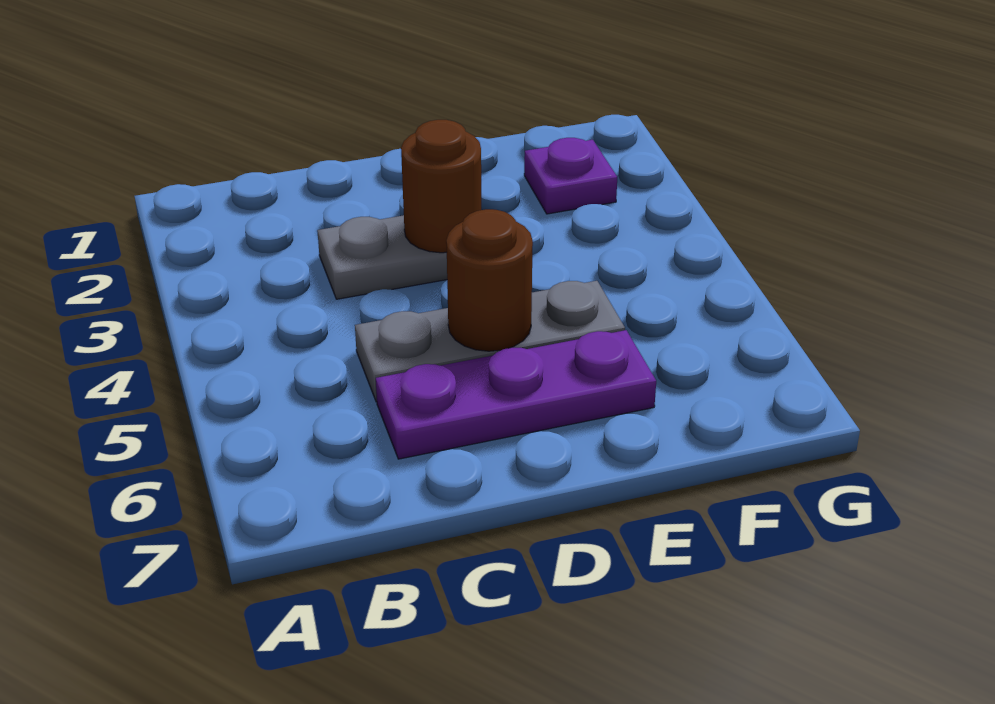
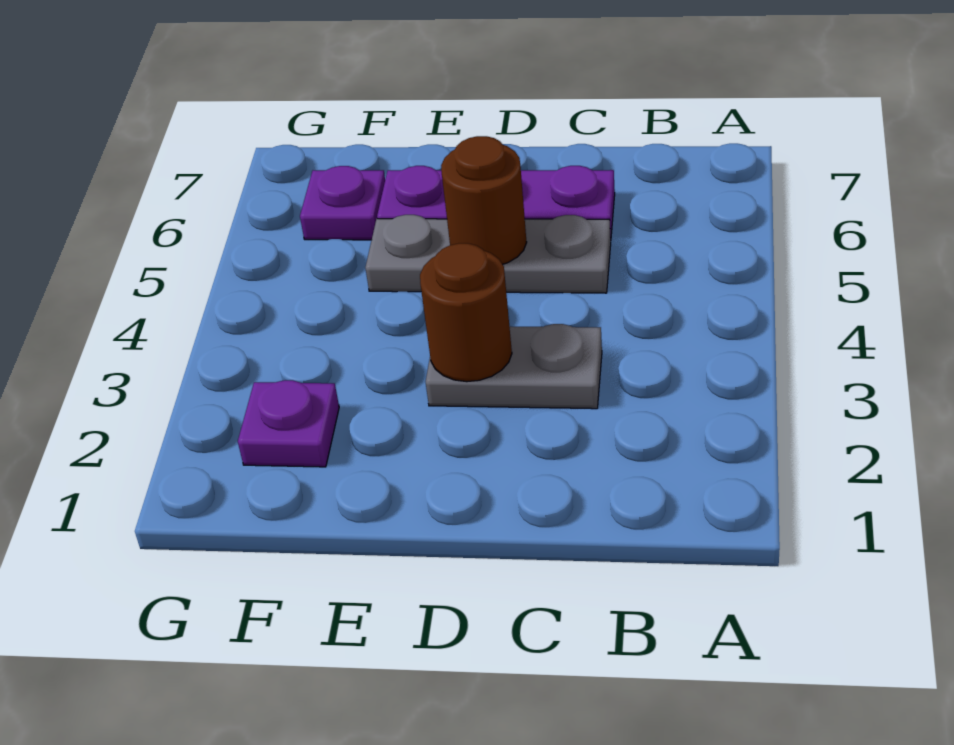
none -> purple plate F6 level 1

